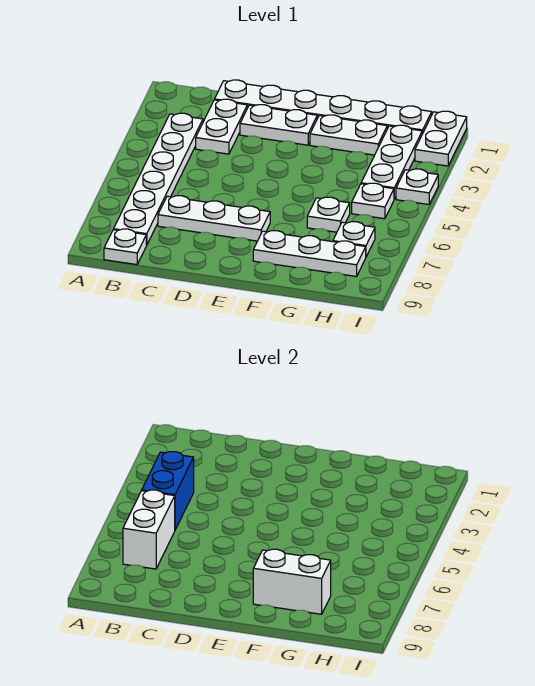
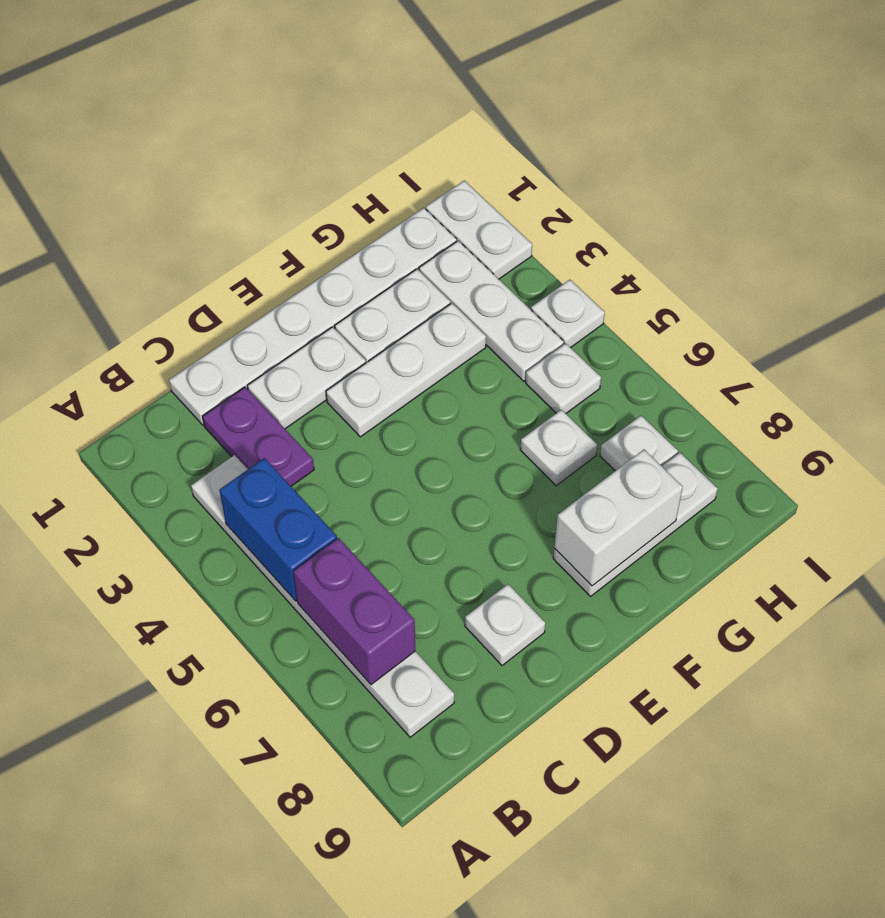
white brick B6:B7 level 2 -> purple brick B6:B7 level 2
white plate B9 level 1 -> white plate D8 level 1
white plate C2:C3 level 1 -> purple plate C2:C3 level 1
white plate C7:E7 level 1 -> white plate E3:G3 level 1

